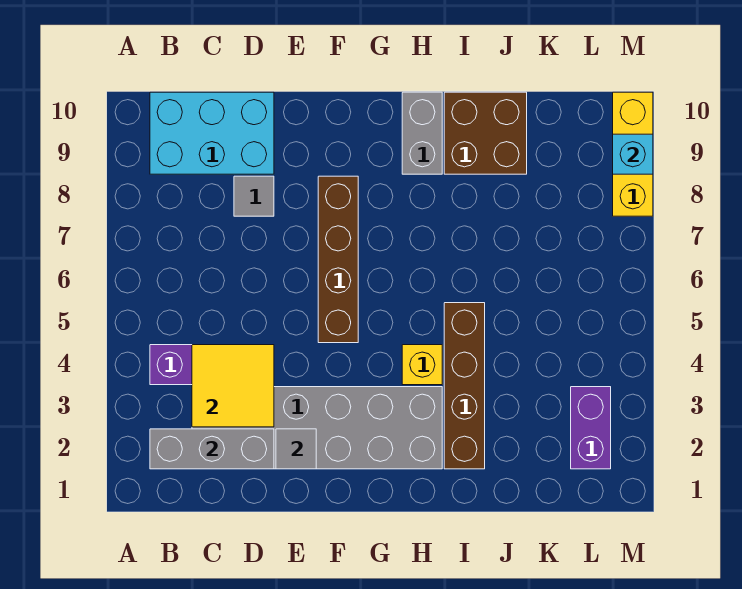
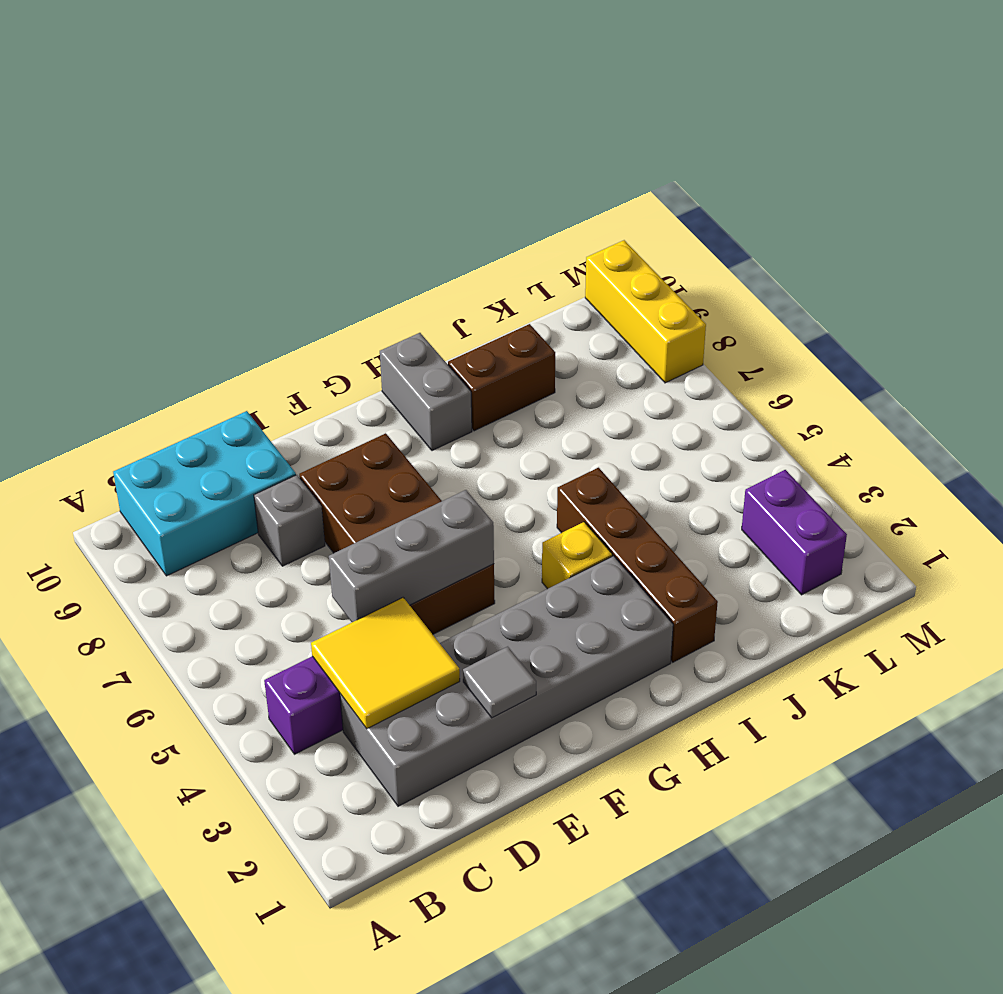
grey brick B2:D2 level 2 -> grey brick D5:F5 level 2
grey tile D8 level 1 -> grey brick D8 level 1
brown brick F5:F8 level 1 -> brown brick E5:F8 level 1
brown brick I9:J10 level 1 -> brown brick I9:J9 level 1
cyan brick M9 level 2 -> none

